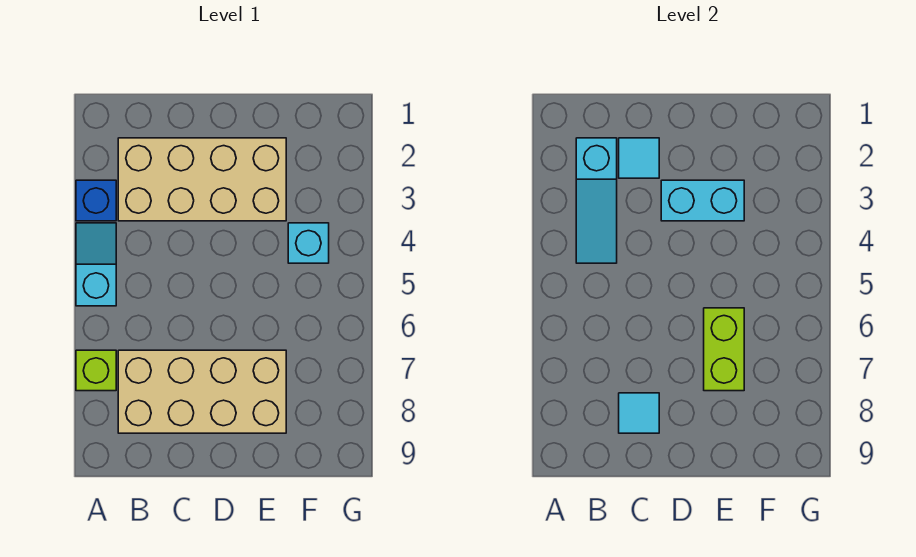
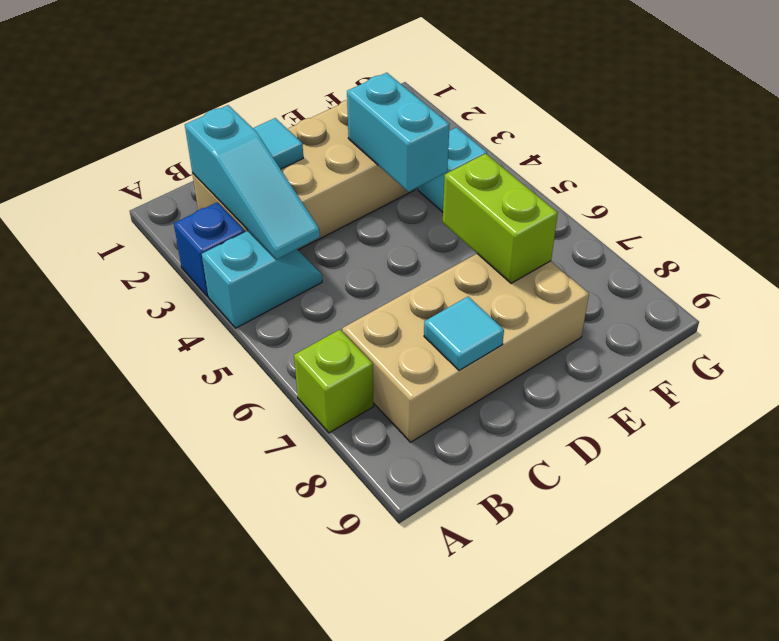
cyan slope A4:A5 level 1 top 5 -> cyan slope A4:B4 level 1 top A
cyan brick D3:E3 level 2 -> cyan brick E3:E4 level 2

